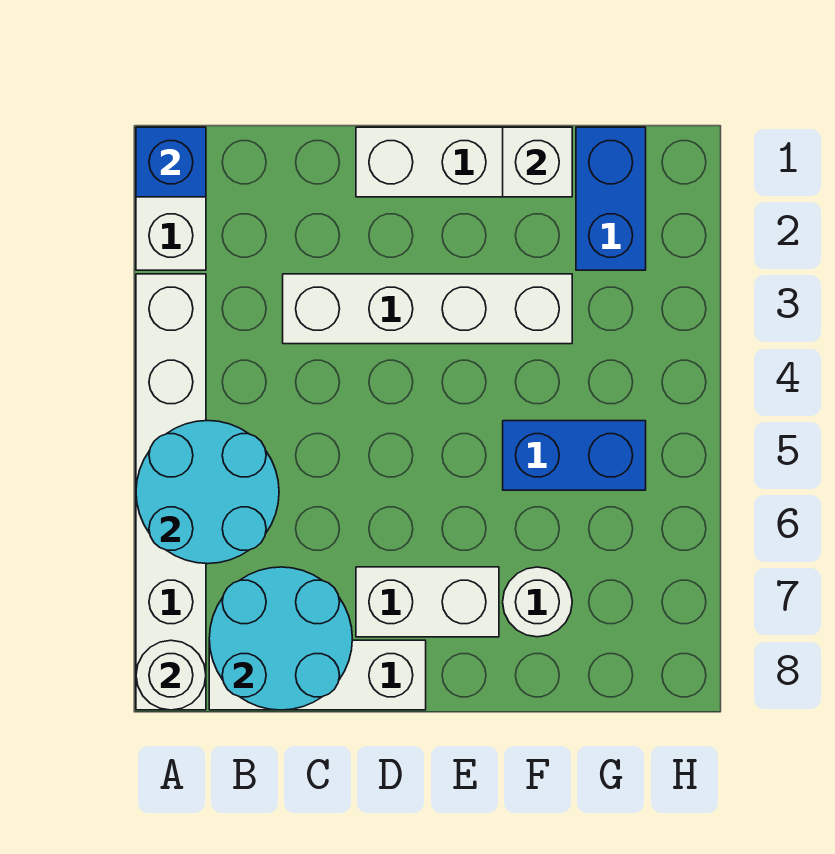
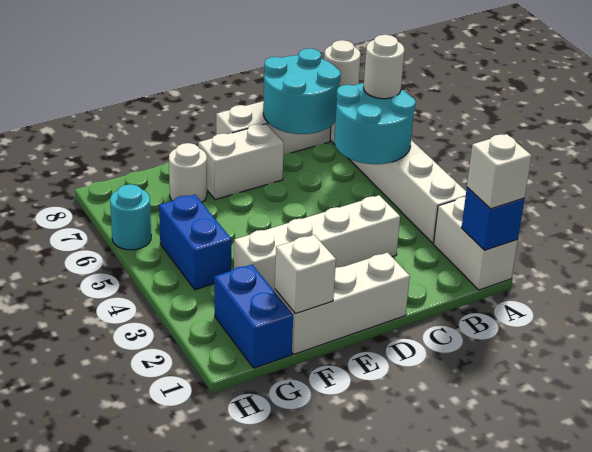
none -> white brick A1 level 3
none -> white round brick A6 level 3
blue brick F5:G5 level 1 -> blue brick G4:G5 level 1
none -> cyan round brick H6 level 1

